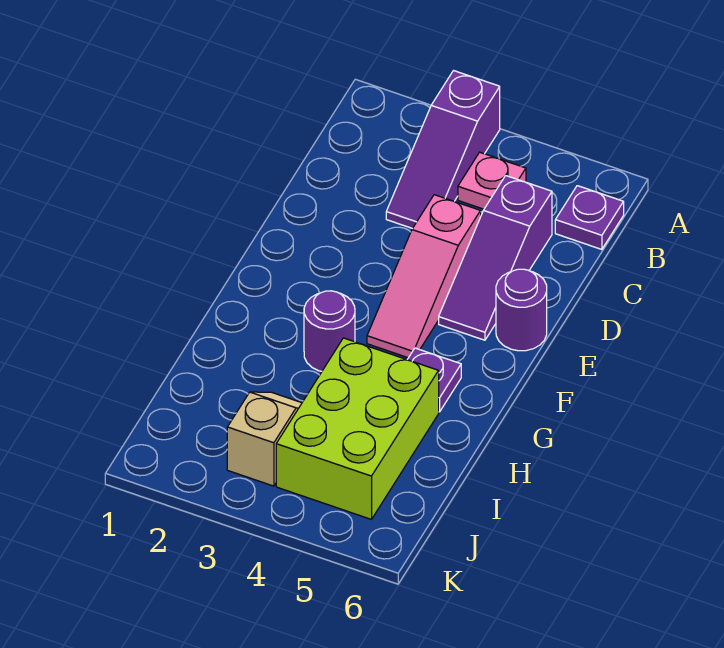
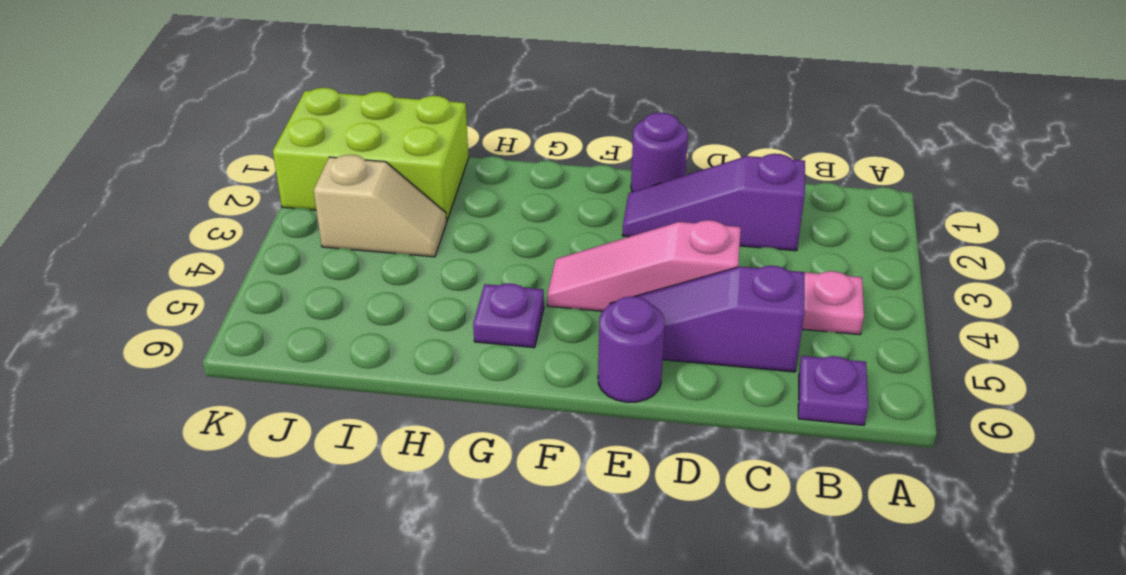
purple slope A3:C3 level 1 top A -> purple slope C2:E2 level 1 top C
purple round brick G3 level 1 -> purple round brick E1 level 1
lime brick H4:J5 level 1 -> lime brick I1:K2 level 1

